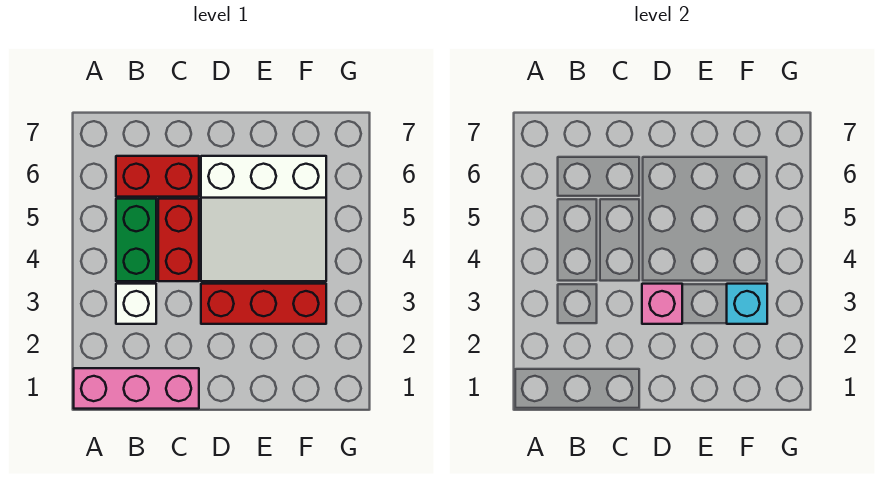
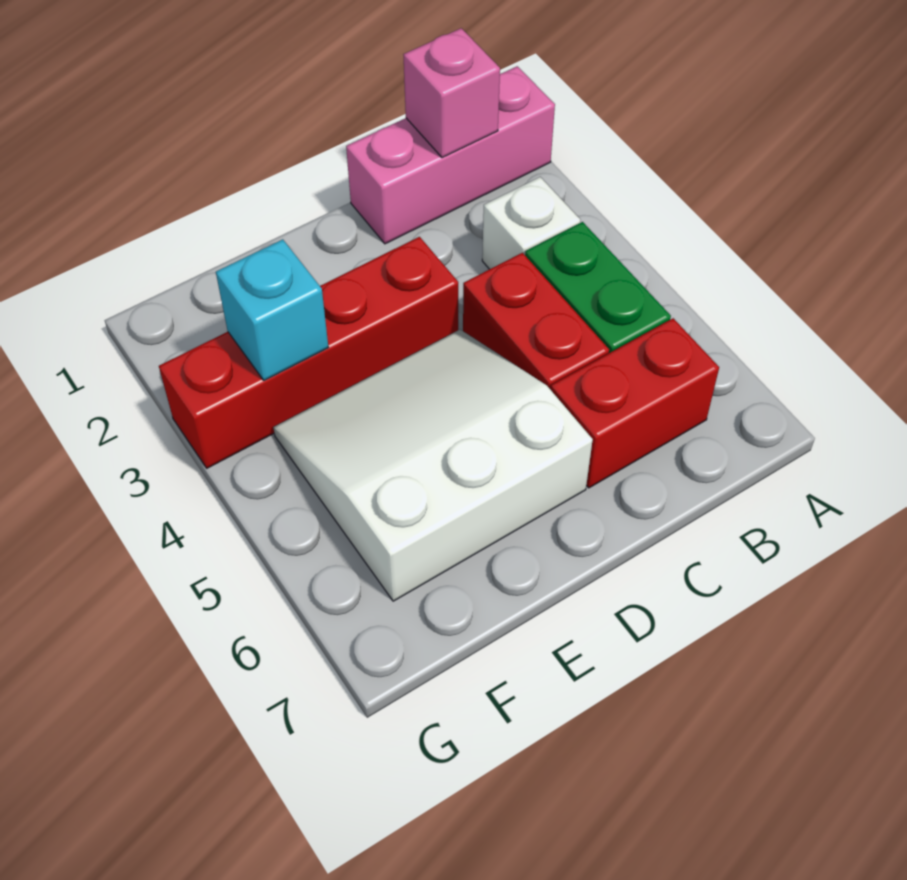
red brick D3:F3 level 1 -> red brick D3:G3 level 1
pink brick D3 level 2 -> pink brick B1 level 2

